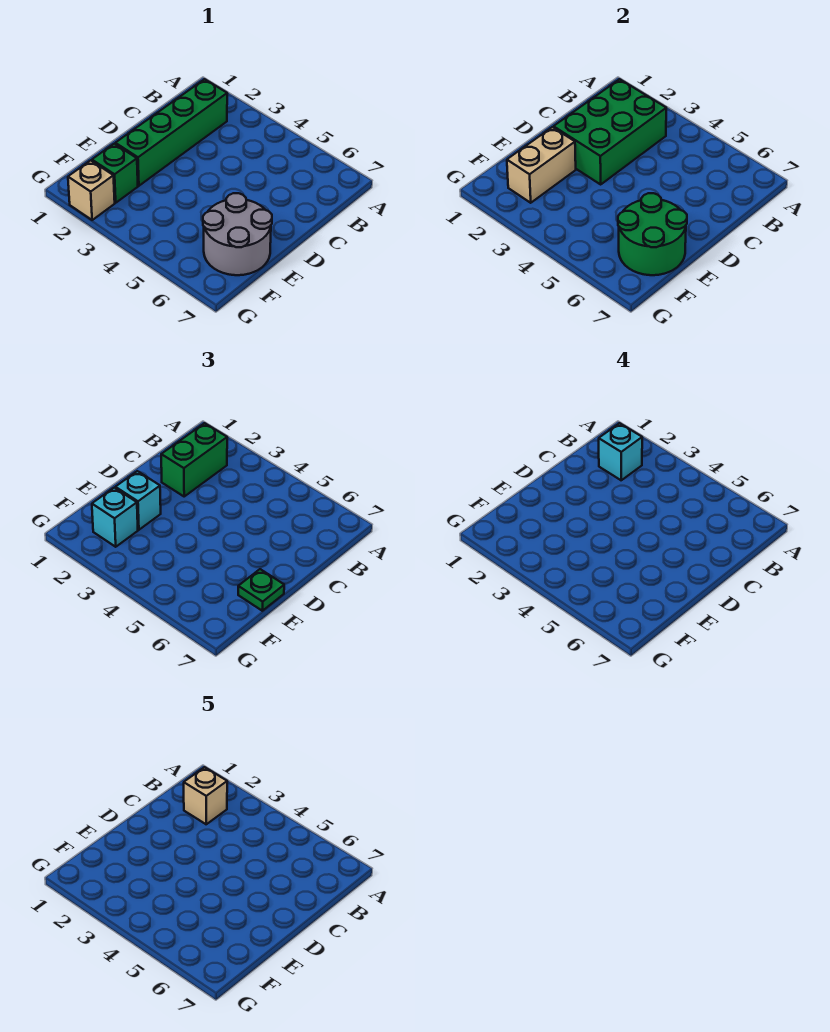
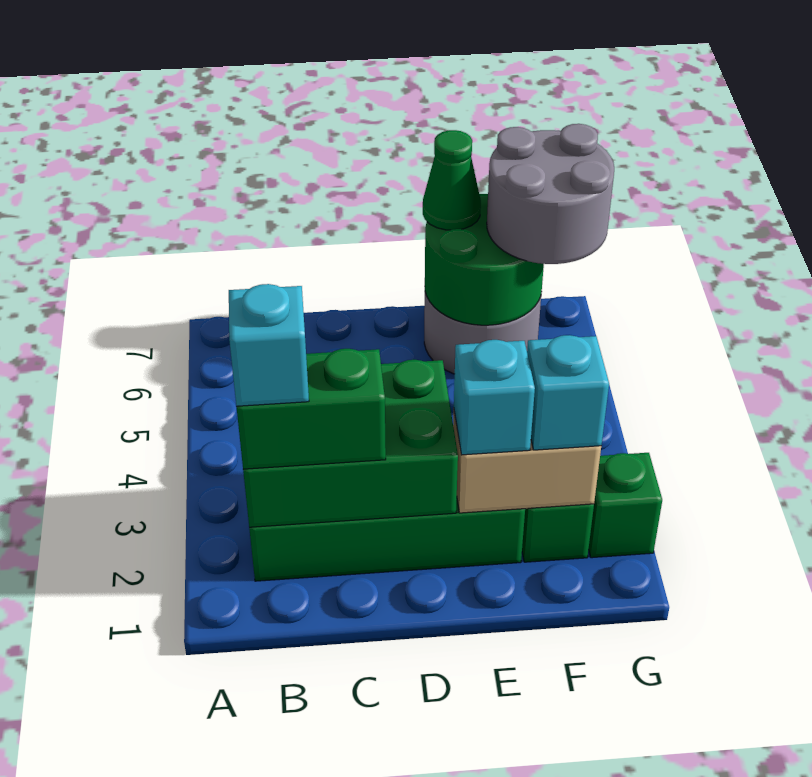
tan brick B2 level 5 -> none
green plate E7 level 3 -> green cone E7 level 3
none -> grey round brick F6:G7 level 3
tan brick G2 level 1 -> green brick G2 level 1

